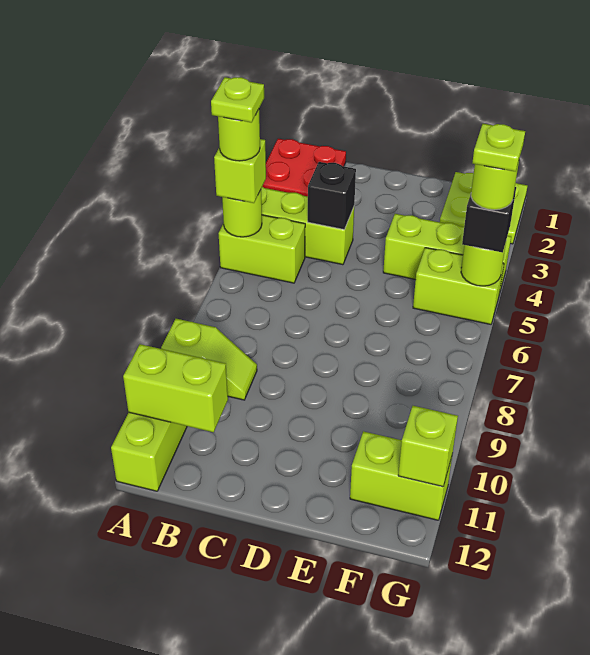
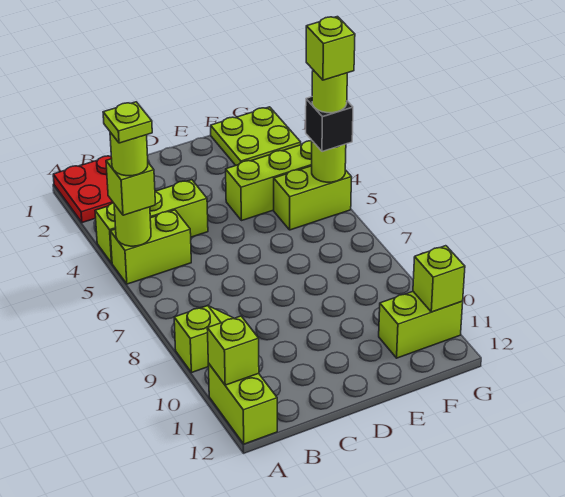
lime brick A11:B11 level 2 -> lime brick A11 level 2
black brick C4 level 2 -> none
lime plate G5 level 5 -> lime brick G5 level 5

